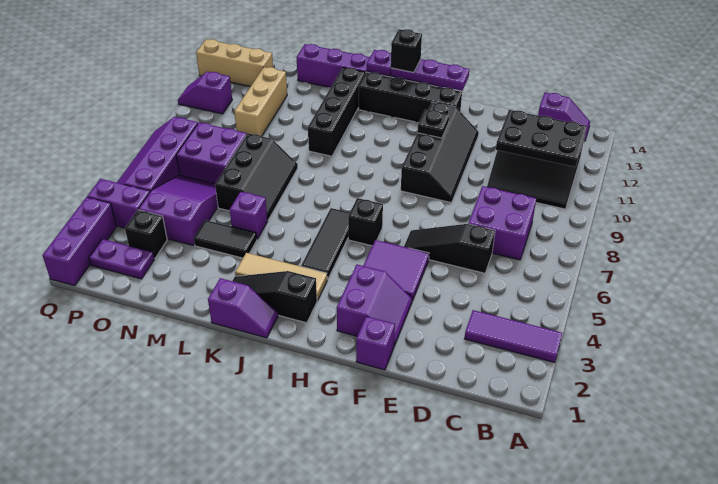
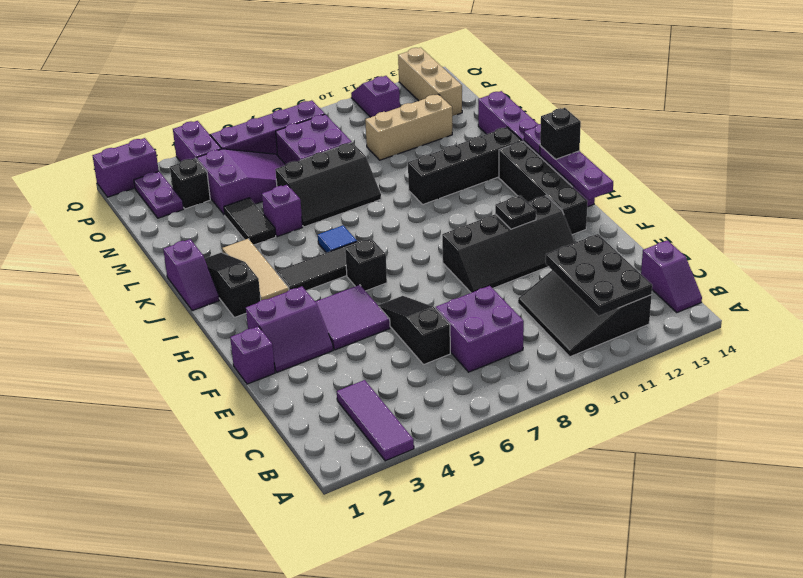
none -> blue tile J6 level 1
purple brick Q1:Q3 level 1 -> purple brick Q1:Q2 level 1

